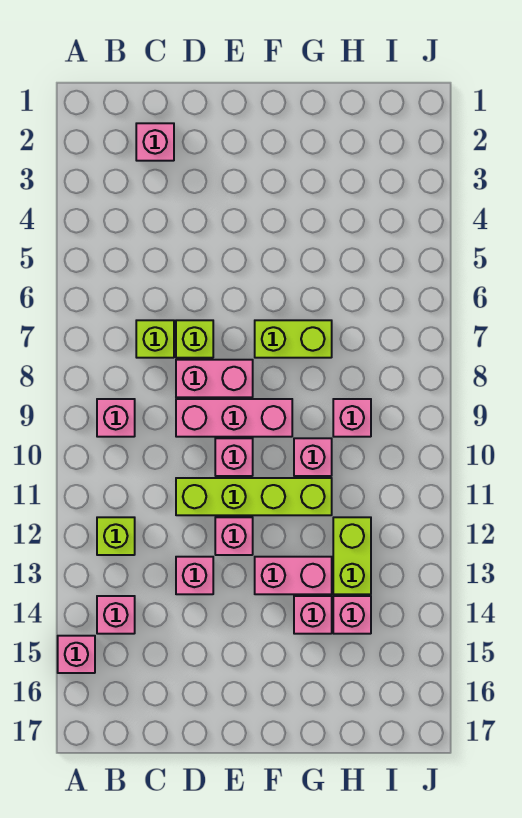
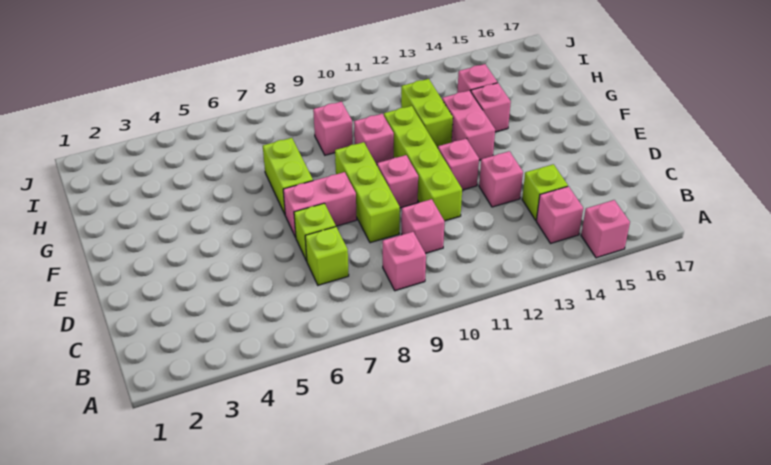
lime brick B12 level 1 -> lime brick C14 level 1
pink brick C2 level 1 -> pink brick C10 level 1
pink brick D8:E8 level 1 -> pink brick E7:E8 level 1
pink brick D9:F9 level 1 -> lime brick D9:F9 level 1
lime brick H12:H13 level 1 -> lime brick G12:H12 level 1

